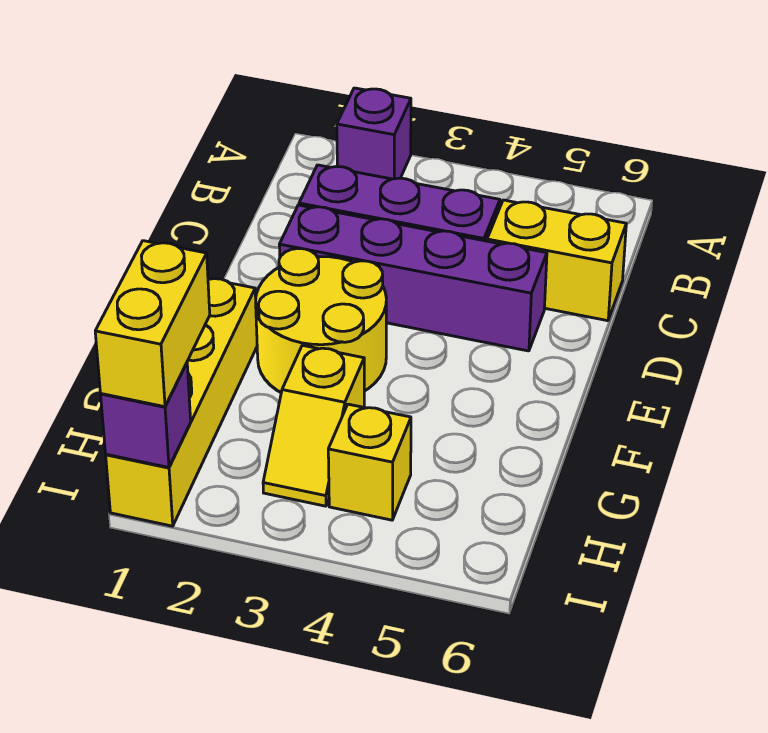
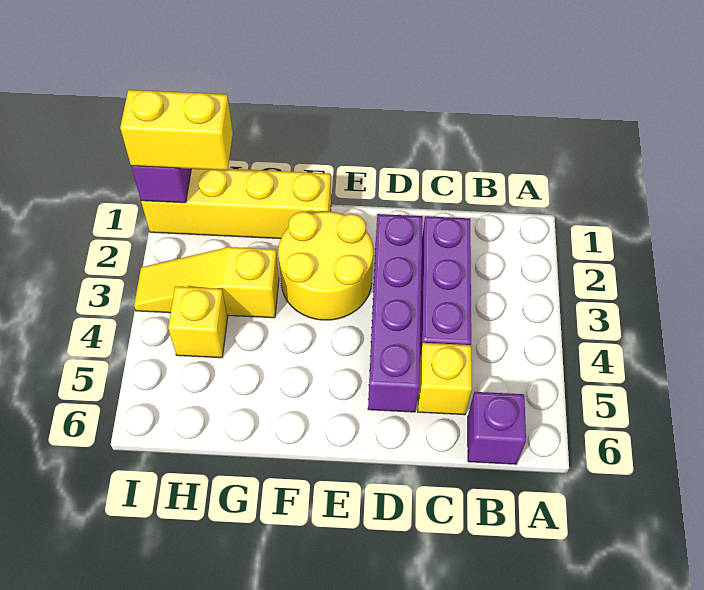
purple brick A2 level 1 -> purple brick B6 level 1
yellow brick C5:C6 level 1 -> yellow brick C5 level 1
yellow slope G3:H3 level 1 top G -> yellow slope G3:I3 level 1 top G

